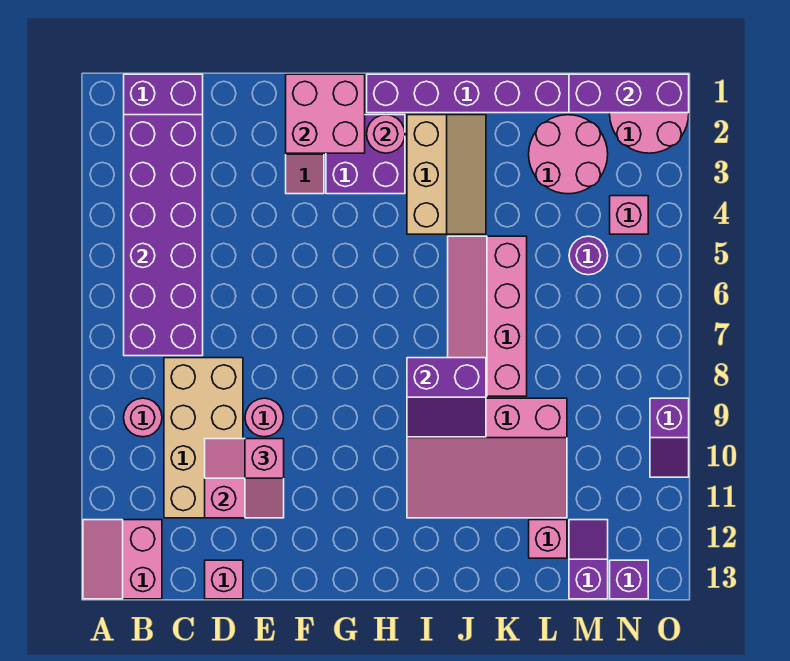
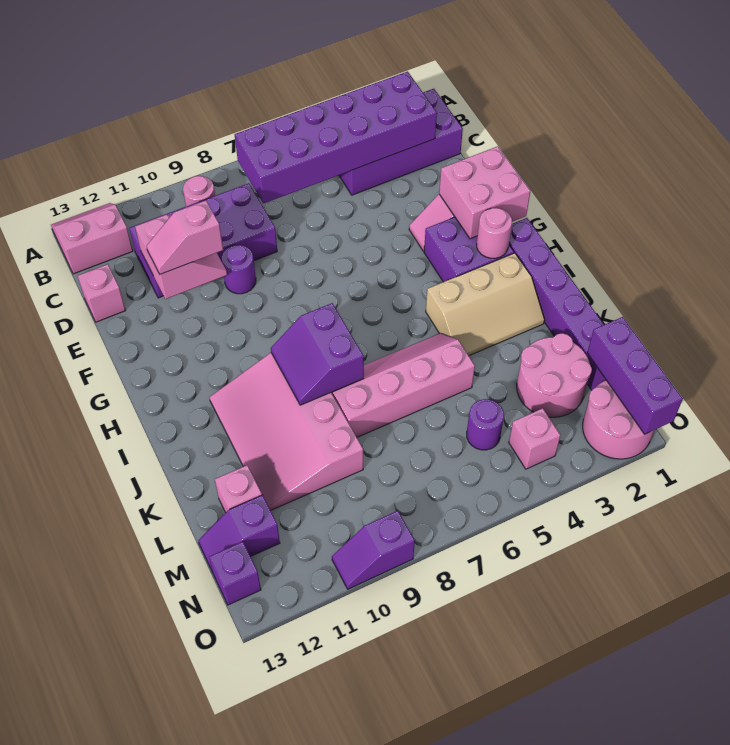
tan brick C8:D11 level 1 -> purple brick C8:D11 level 1
pink round brick E9 level 1 -> purple round brick E9 level 1
purple slope M12:M13 level 1 top 13 -> purple slope M12:M13 level 1 top 12

